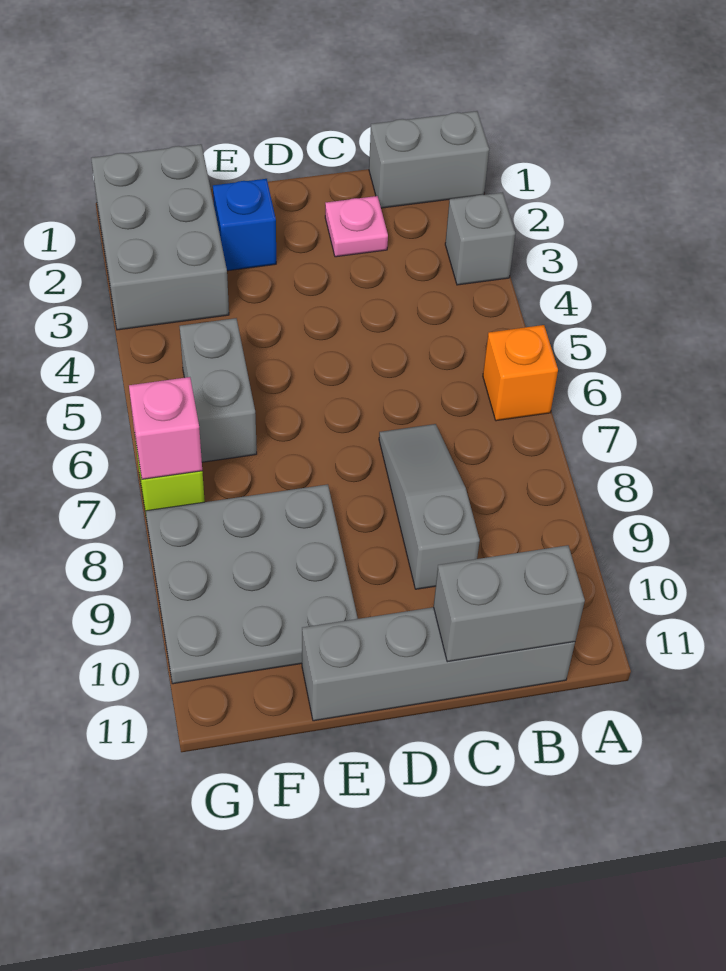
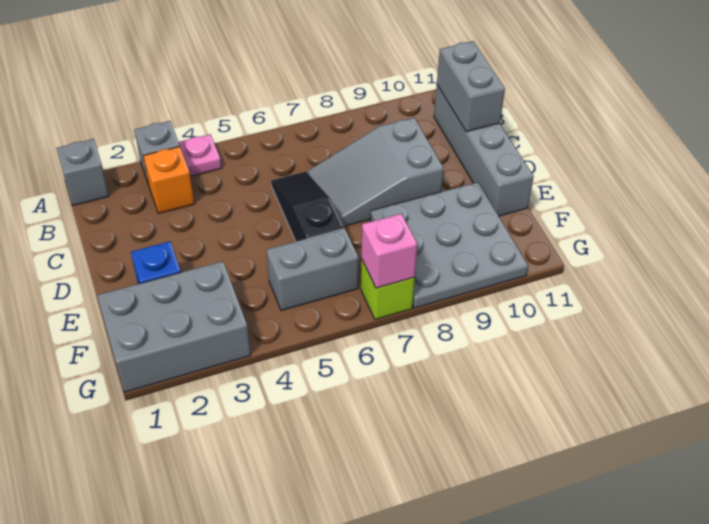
grey brick A1:B1 level 1 -> grey brick A1 level 1
orange brick A6 level 1 -> orange brick B3 level 1
pink plate C2 level 1 -> pink plate A4 level 1
none -> black slope C6:E6 level 1 top E
grey slope C7:C9 level 1 top 9 -> grey slope C7:D9 level 1 top 9

